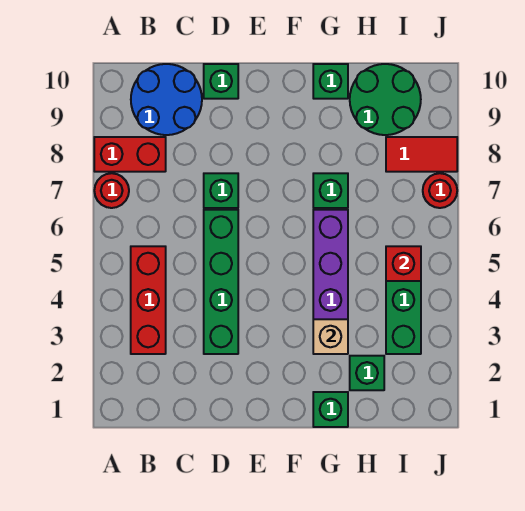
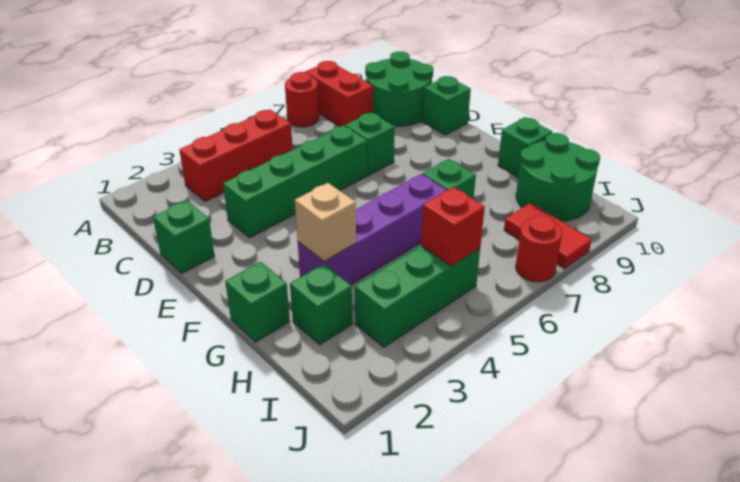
blue round brick B9:C10 level 1 -> green round brick B9:C10 level 1
none -> green brick D1 level 1

